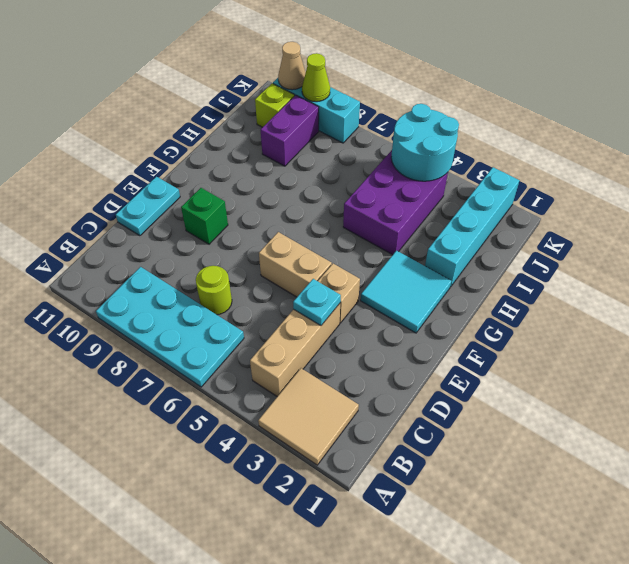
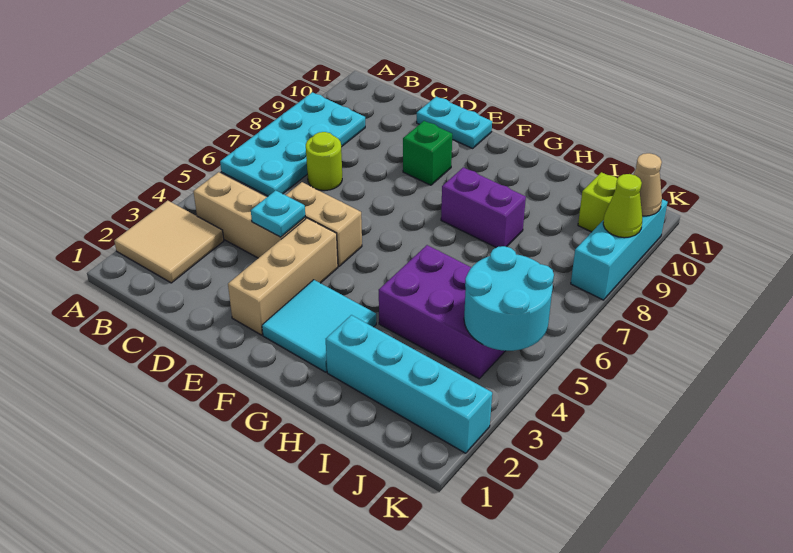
tan brick E4 level 1 -> tan brick E2:E4 level 1
tan brick E5:E6 level 1 -> tan brick D5:E5 level 1
purple brick I9:J9 level 1 -> purple brick G8:H8 level 1

